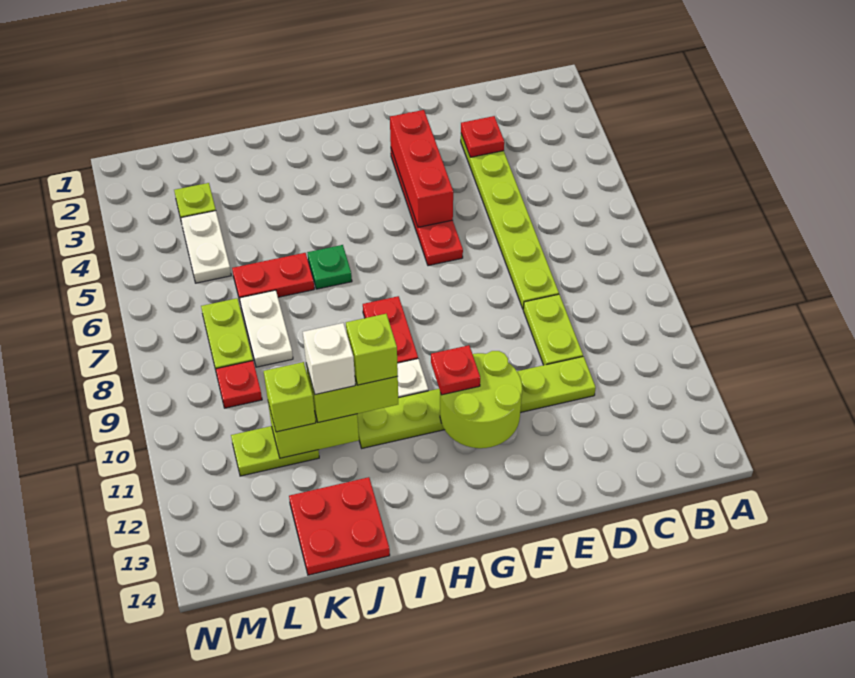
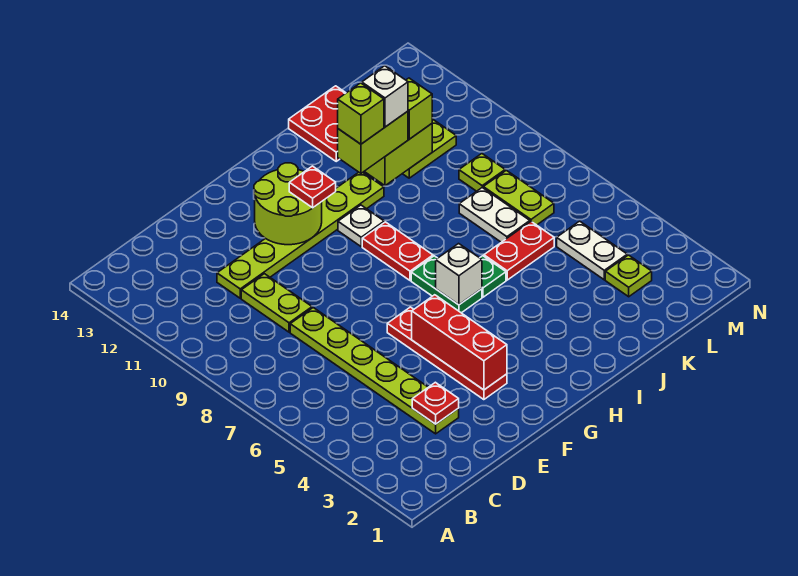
none -> green plate H6:H7 level 1
none -> white brick H6 level 2
red plate L9 level 1 -> lime plate L9 level 1

